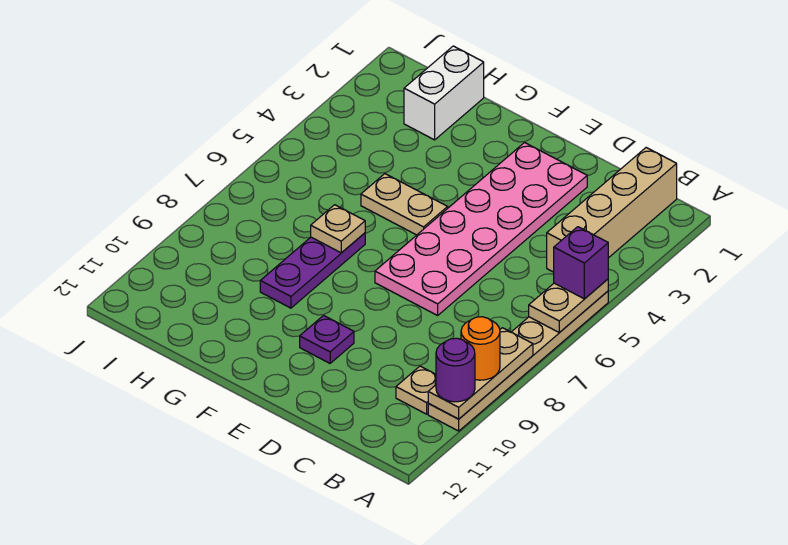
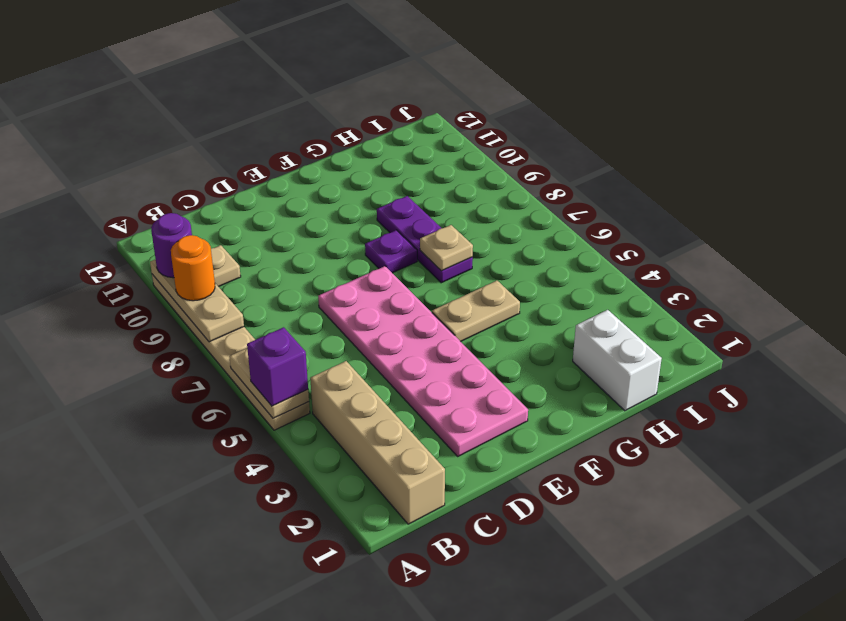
purple plate E10 level 1 -> purple plate F8 level 1

